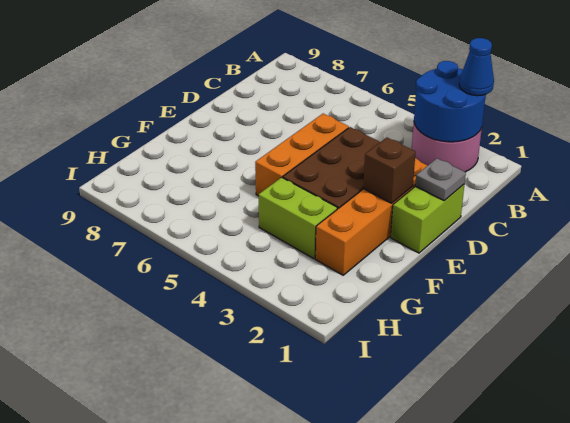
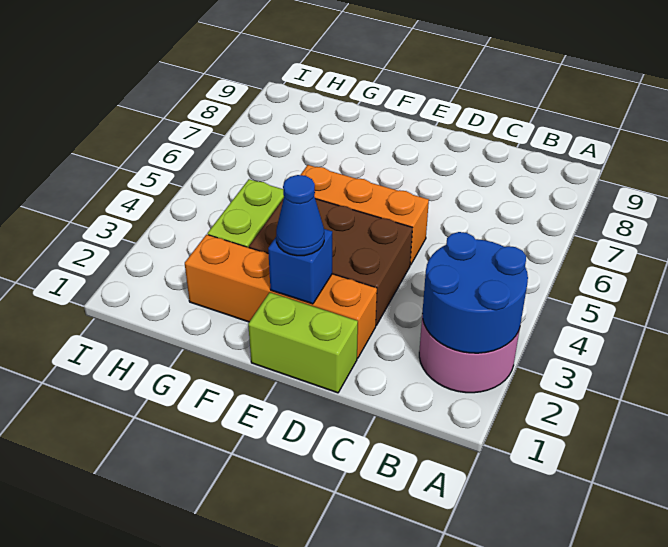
blue cone A2 level 3 -> blue cone E2 level 3
grey plate D1 level 2 -> none
brown brick E2 level 2 -> blue brick E2 level 2

